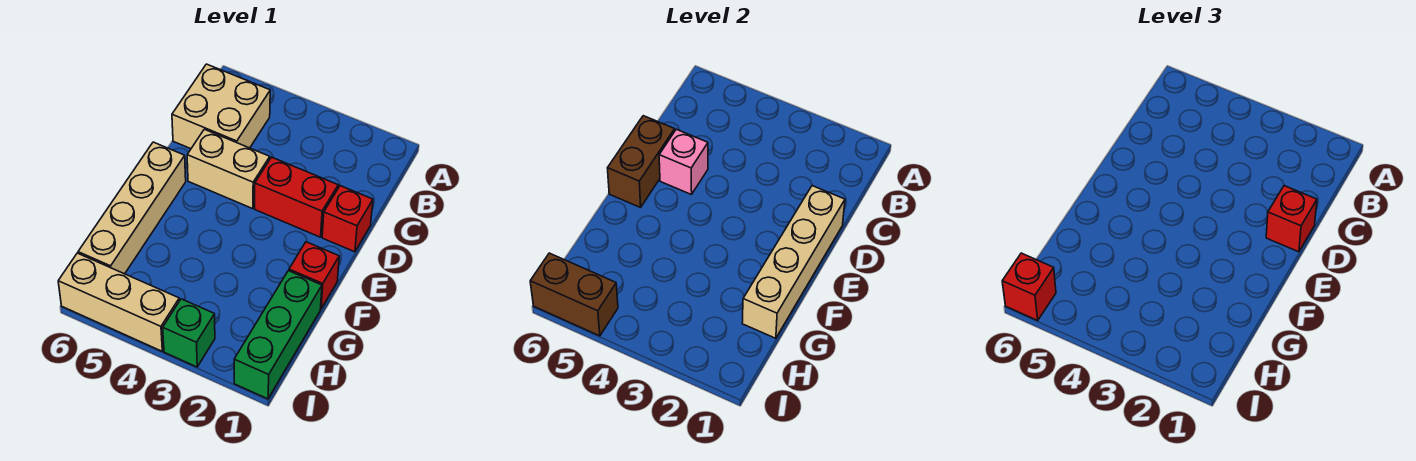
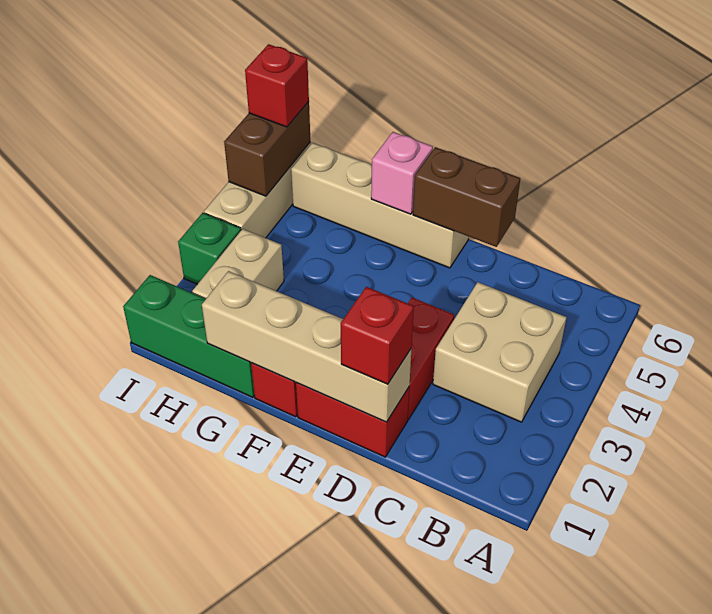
tan brick B5:C6 level 1 -> tan brick B3:C4 level 1
red brick D1 level 1 -> red brick D1:E1 level 1
tan brick D4:D5 level 1 -> tan brick H2:H3 level 1
pink brick D5 level 2 -> pink brick F6 level 2

